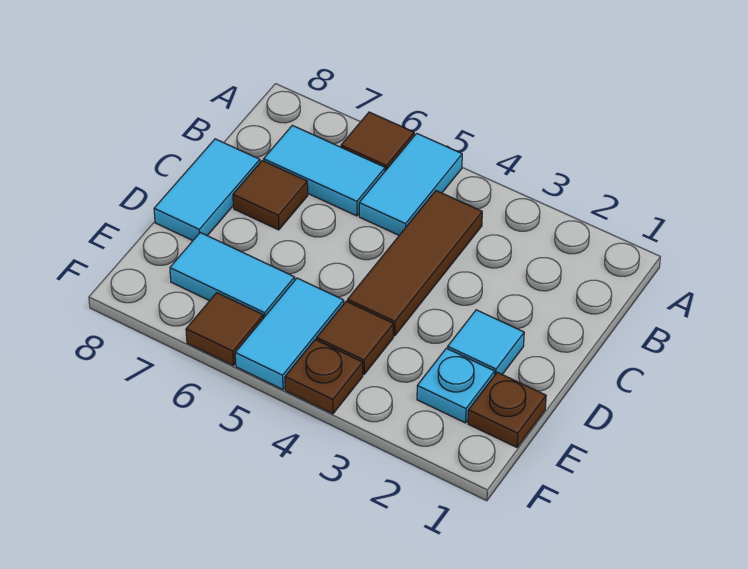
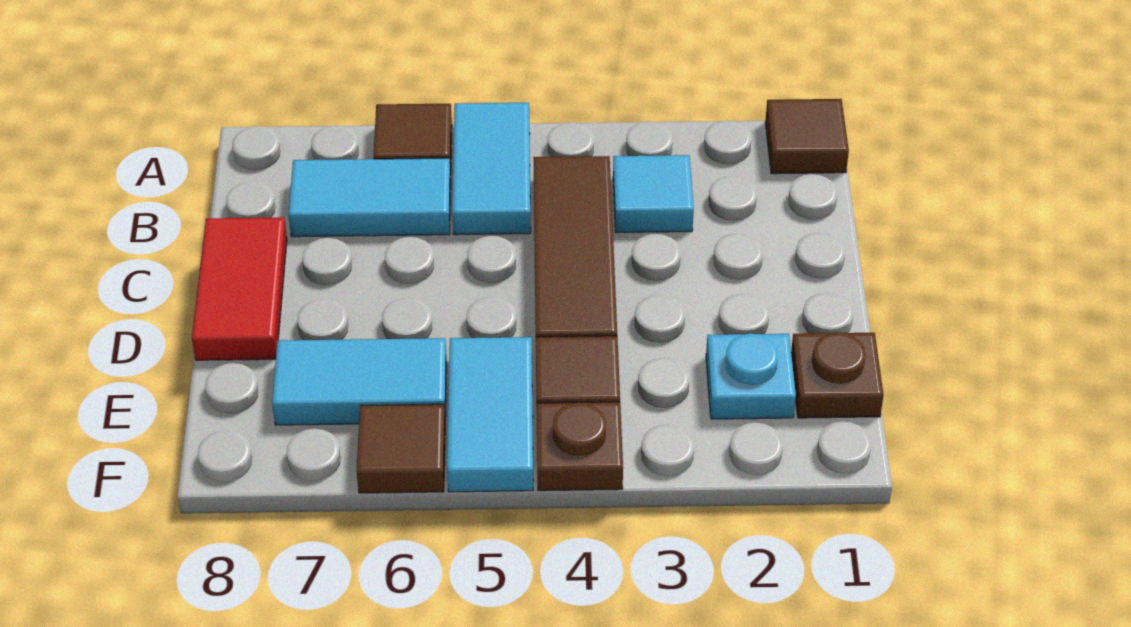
brown tile C7 level 1 -> brown tile A1 level 1
cyan tile C8:D8 level 1 -> red tile C8:D8 level 1
cyan tile D2 level 1 -> cyan tile B3 level 1

